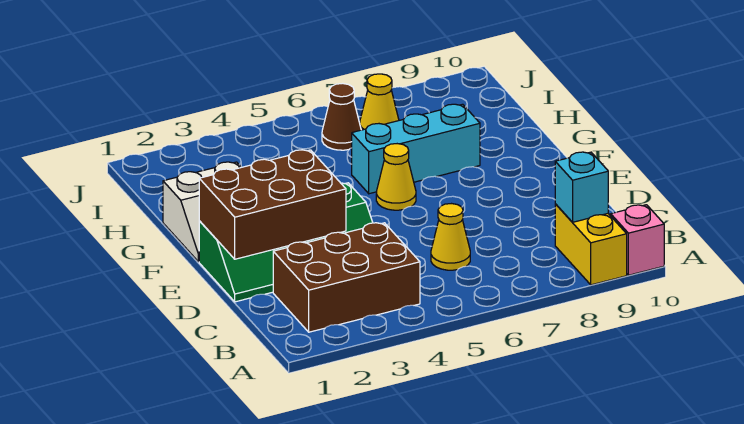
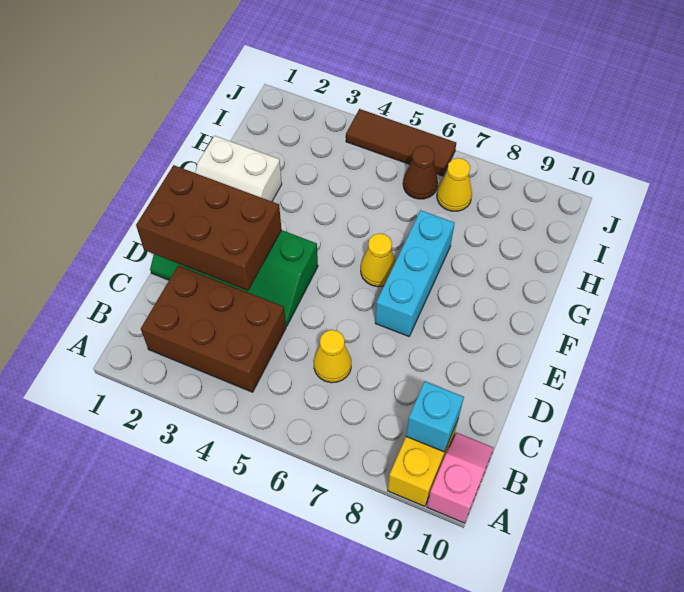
cyan brick G6:G8 level 1 -> cyan brick E7:G7 level 1
none -> brown tile J4:J6 level 1

